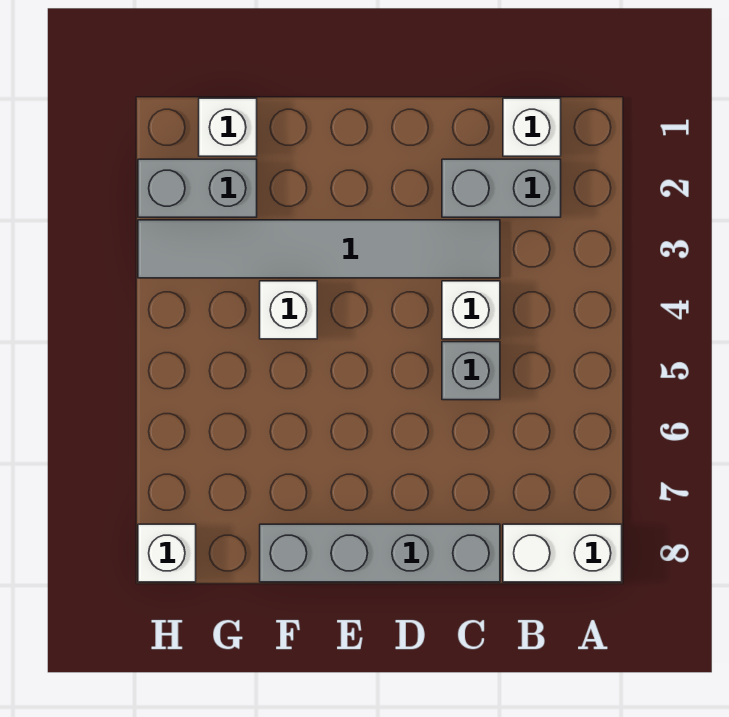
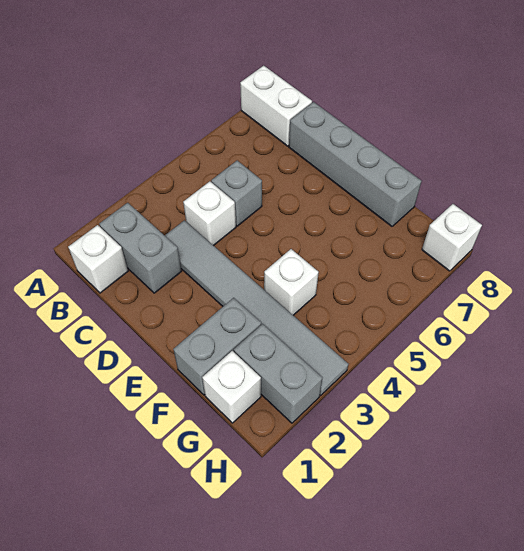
none -> grey brick F1:F2 level 1

